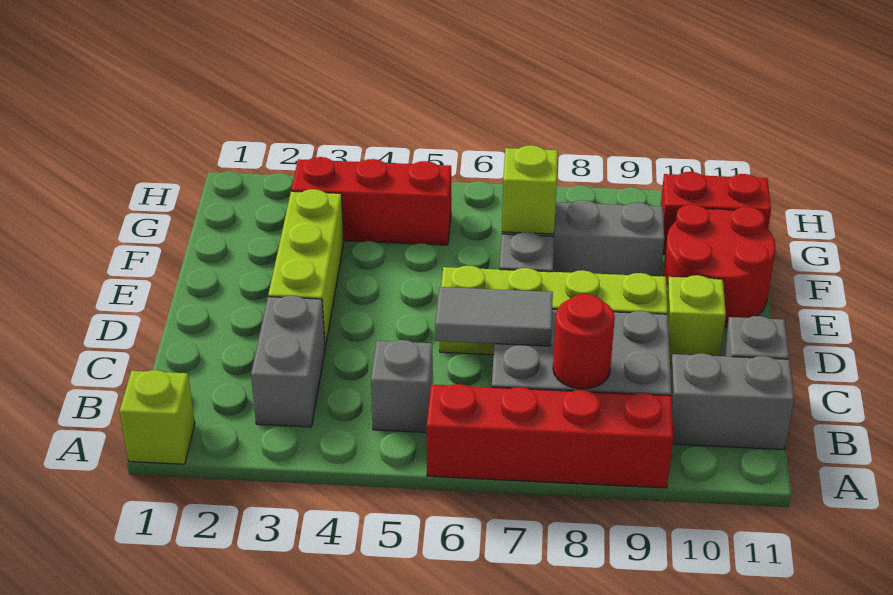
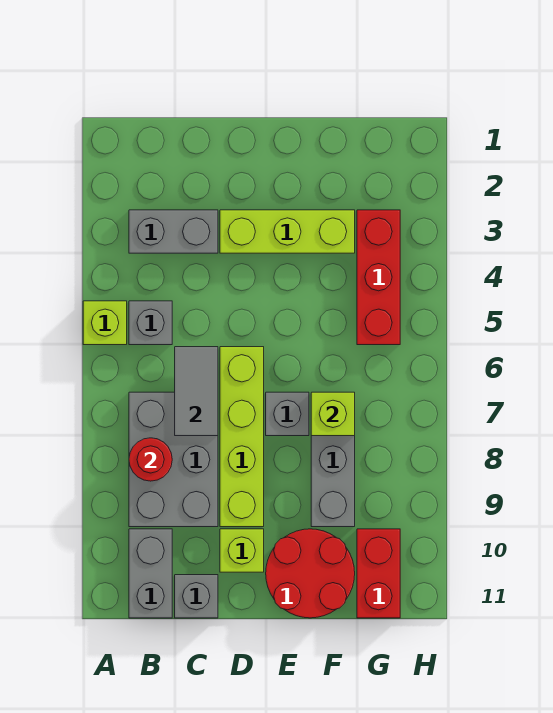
lime brick A1 level 1 -> lime brick A5 level 1
red brick A6:A9 level 1 -> none

